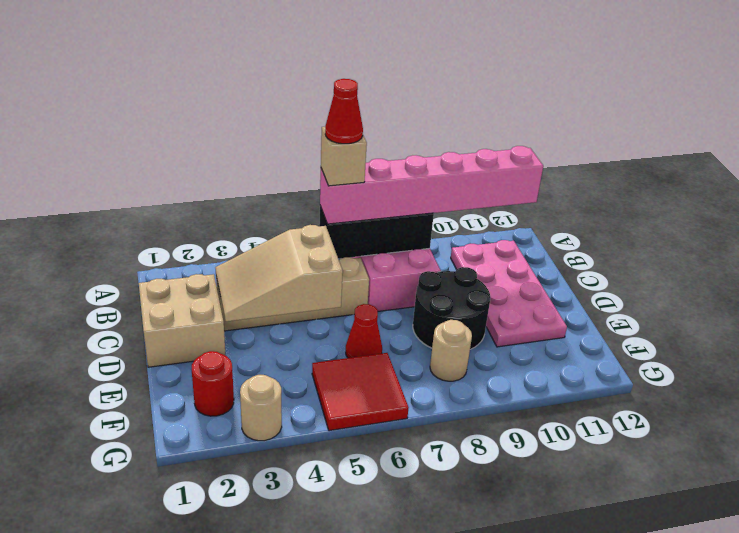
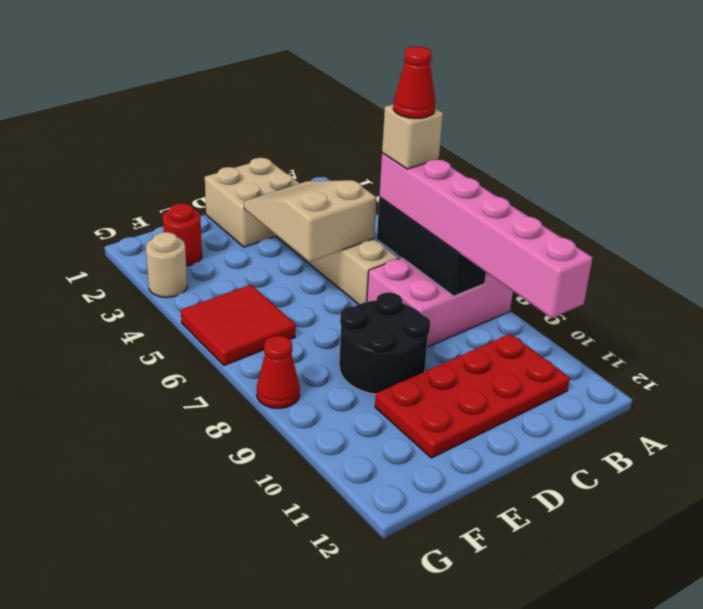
pink plate B10:E11 level 1 -> red plate B10:E11 level 1
red cone E6 level 1 -> red cone G8 level 1
tan round brick F8 level 1 -> none

